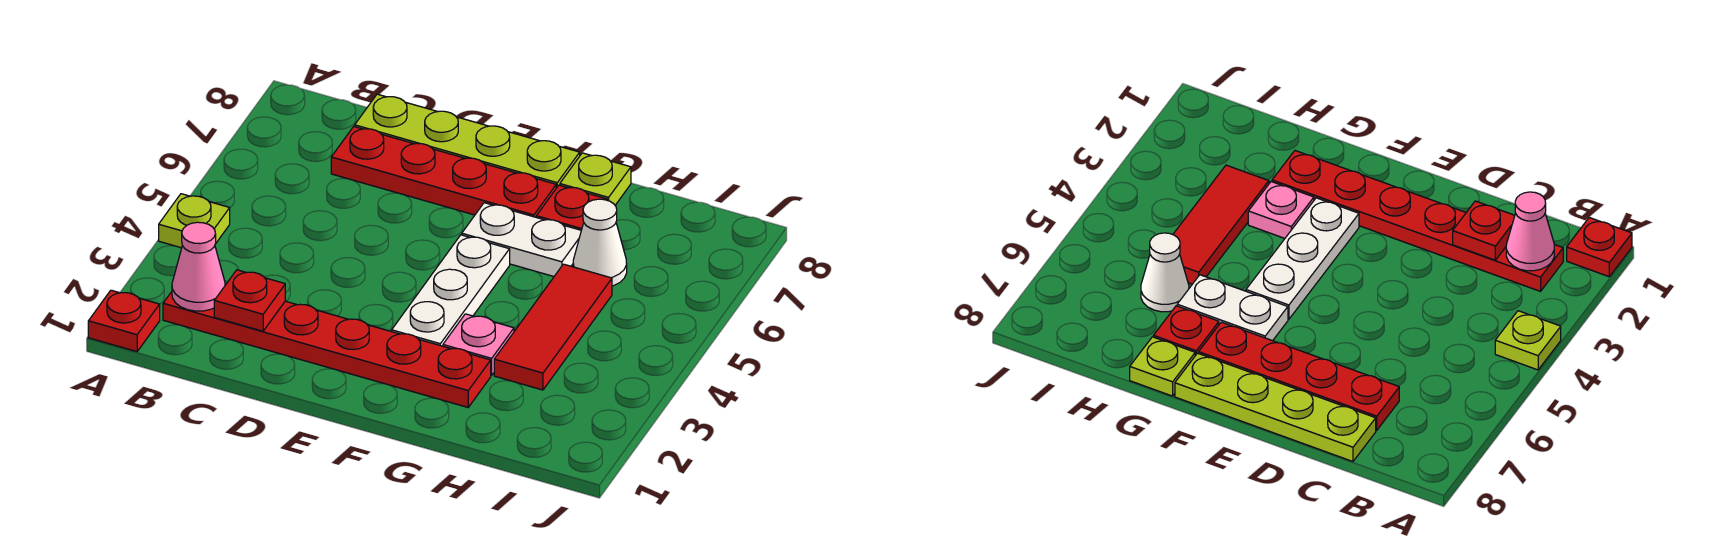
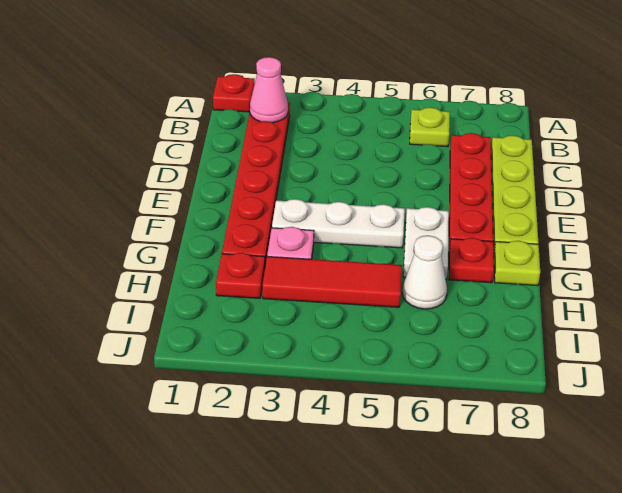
lime plate A4 level 1 -> lime plate B6 level 1
red plate C2 level 2 -> red plate H2 level 1

